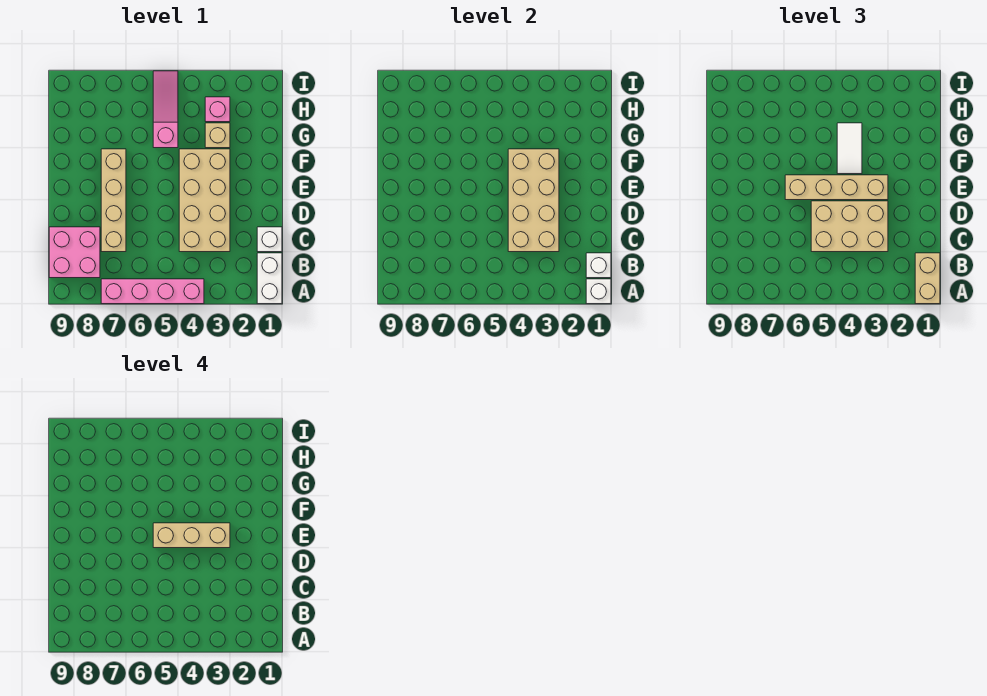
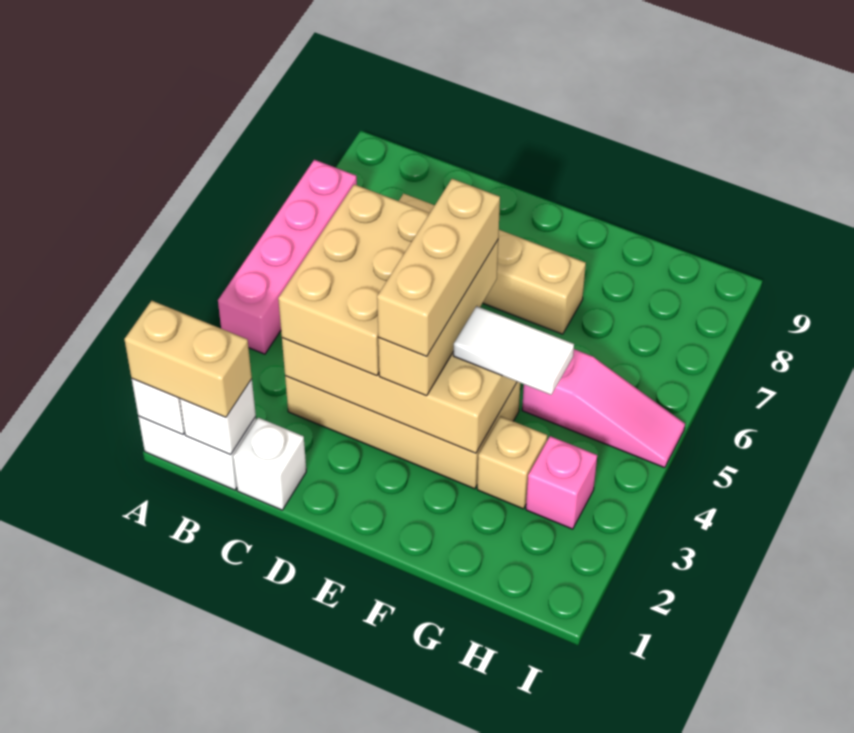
pink brick B8:C9 level 1 -> none
tan brick E3:E6 level 3 -> tan brick E3:E5 level 3

